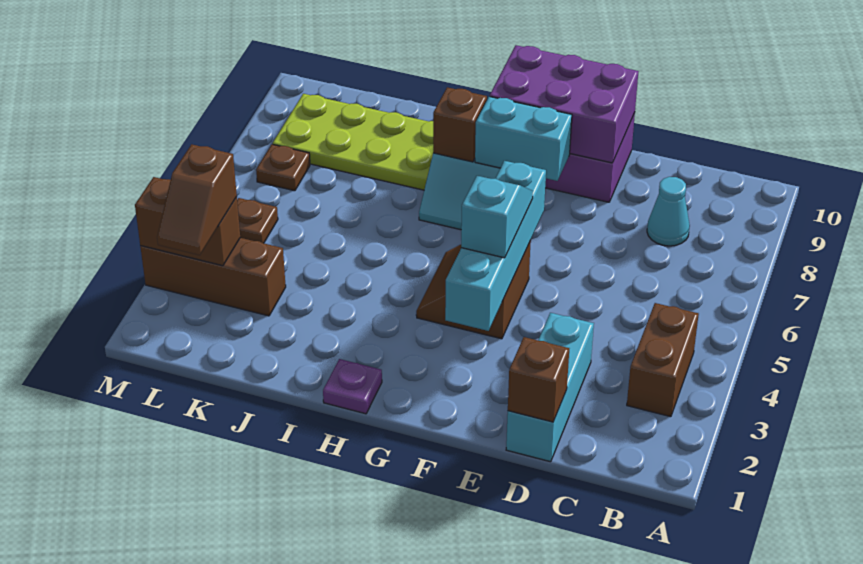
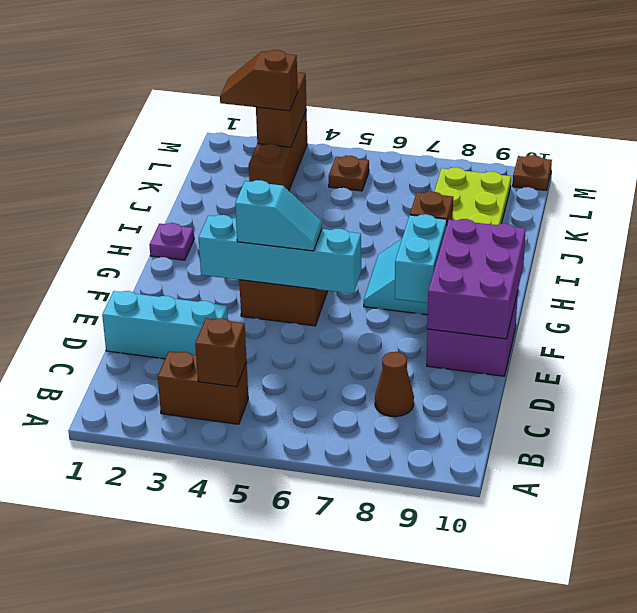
cyan cone C8 level 1 -> brown cone C8 level 1
brown brick D1 level 2 -> brown brick B4 level 2
brown plate L7 level 1 -> brown plate M10 level 1

